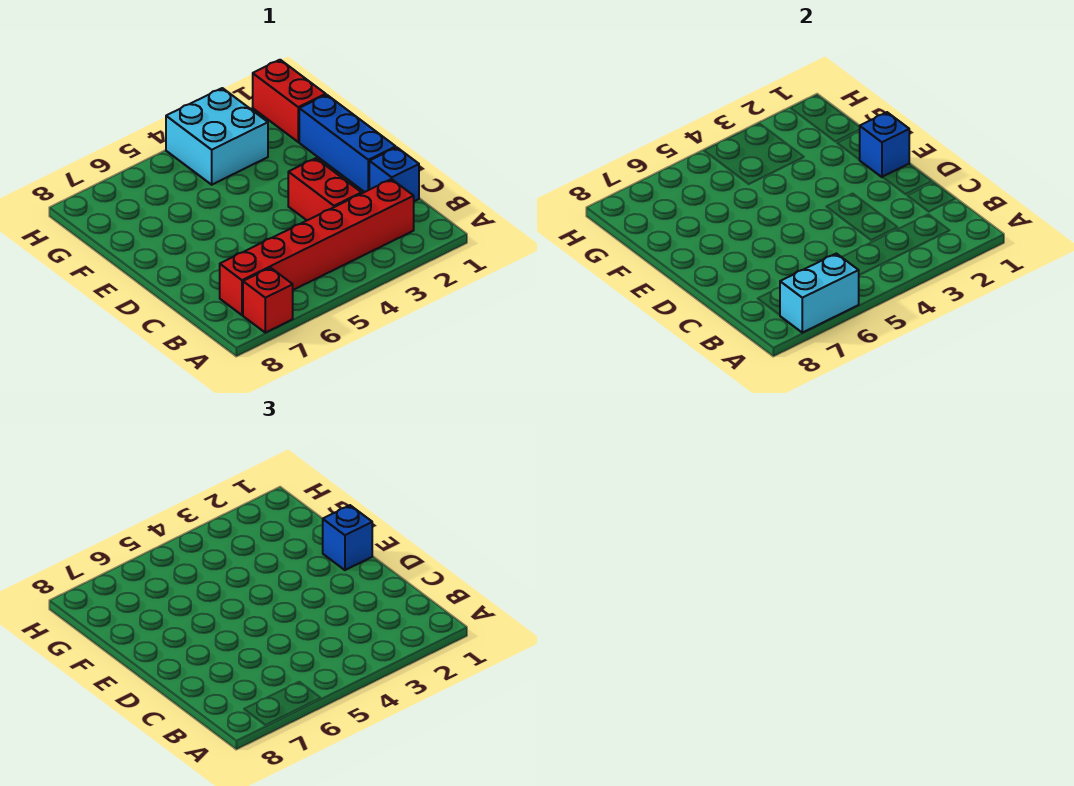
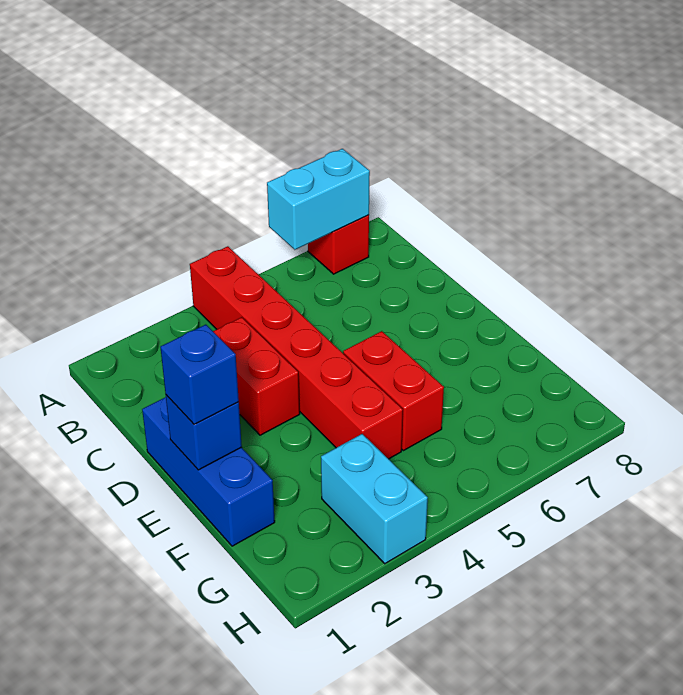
red brick B2:B7 level 1 -> red brick A4:F4 level 1
blue brick C1 level 1 -> none
red brick G1:H1 level 1 -> red brick E5:F5 level 1
cyan brick G3:H4 level 1 -> cyan brick G3:H3 level 1

